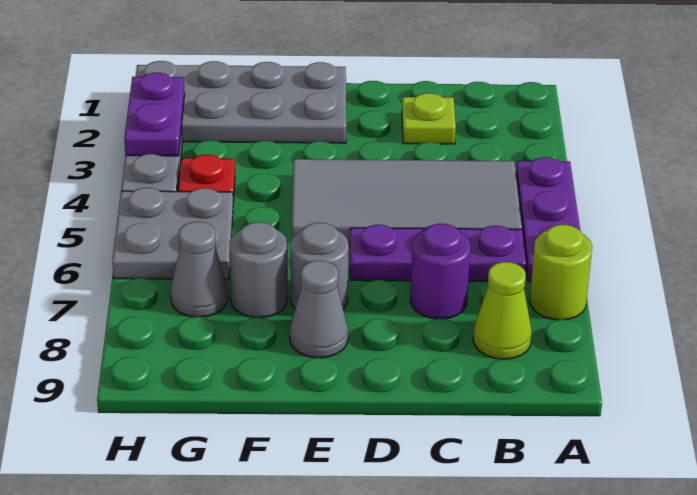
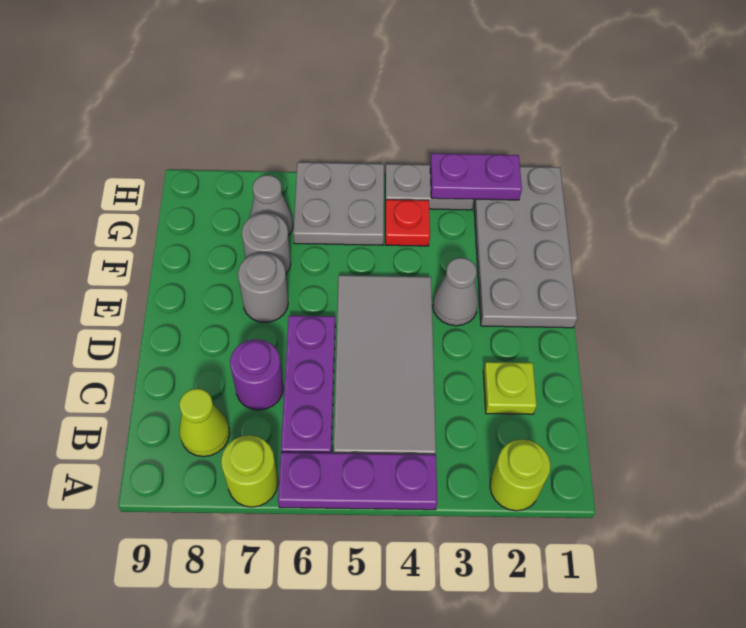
none -> lime round brick A2 level 1
grey cone E8 level 1 -> grey cone E3 level 1

